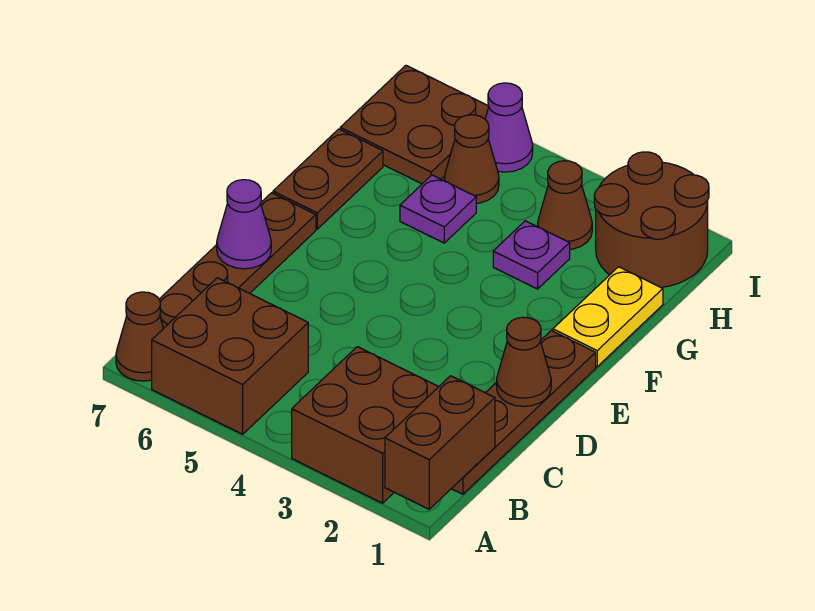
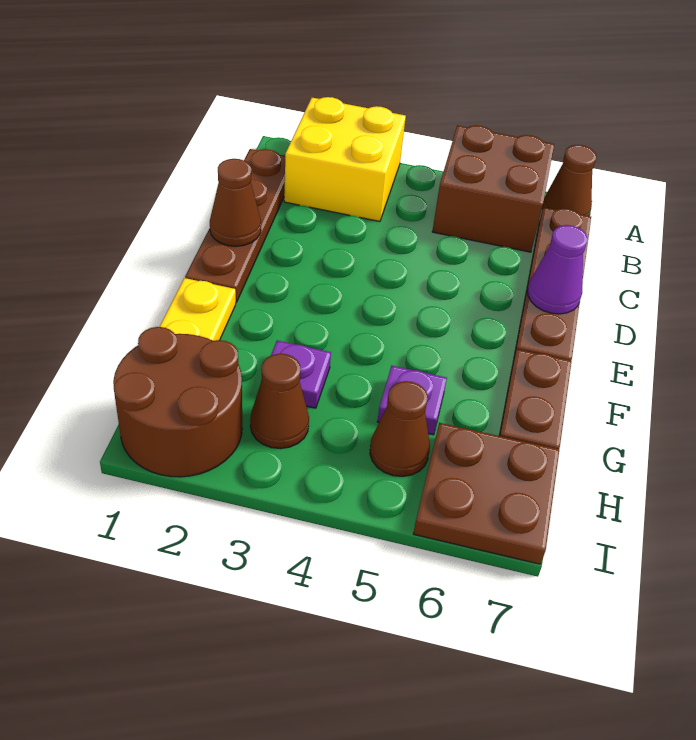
brown brick A1:B1 level 2 -> none
brown brick A2:B3 level 1 -> yellow brick A2:B3 level 1
purple cone I5 level 1 -> none

